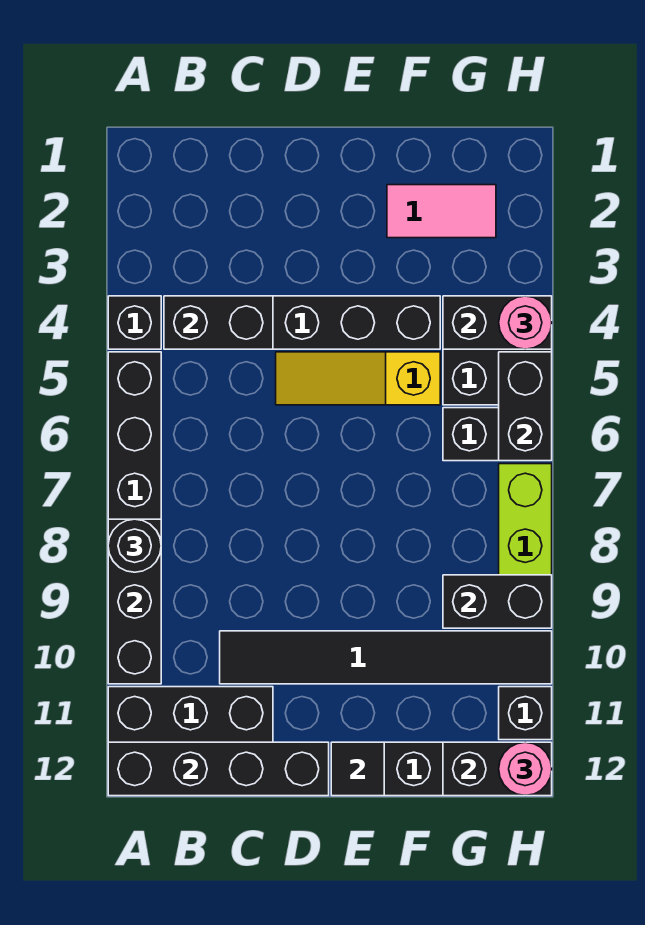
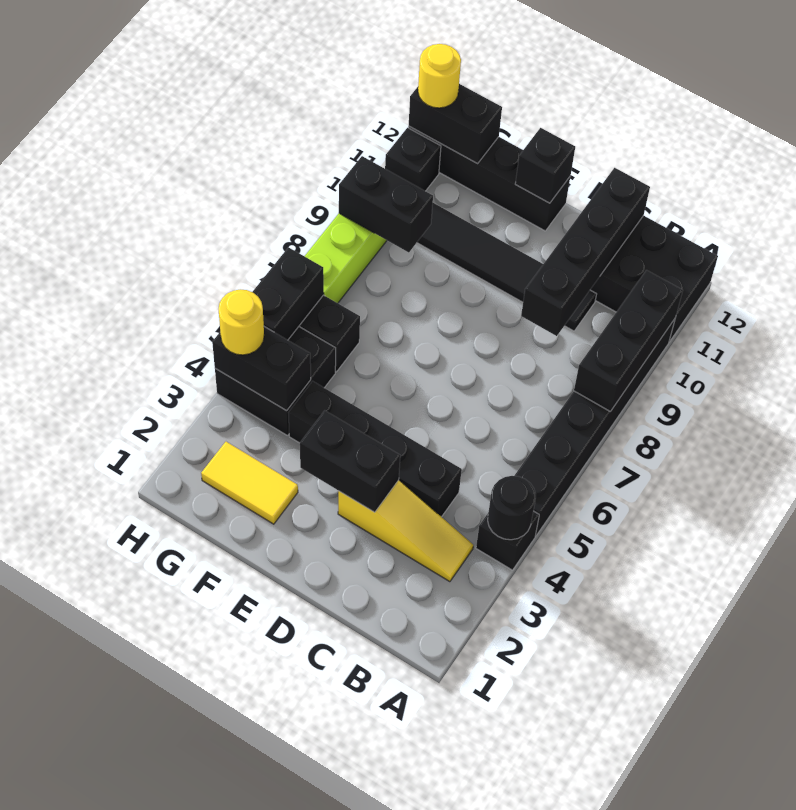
black round brick A8 level 3 -> black round brick A4 level 2
black brick A12:D12 level 2 -> black brick C9:C12 level 2
black brick B4:C4 level 2 -> black brick D3:E3 level 2
yellow slope D5:F5 level 1 top F -> yellow slope B3:D3 level 1 top D
black tile E12 level 2 -> black brick E12 level 2
pink tile F2:G2 level 1 -> yellow tile F2:G2 level 1
pink round brick H4 level 3 -> yellow round brick H4 level 3
pink round brick H12 level 3 -> yellow round brick H12 level 3

